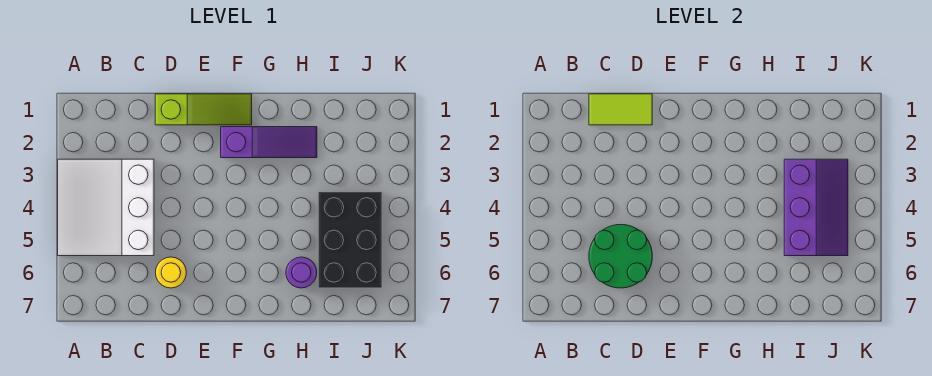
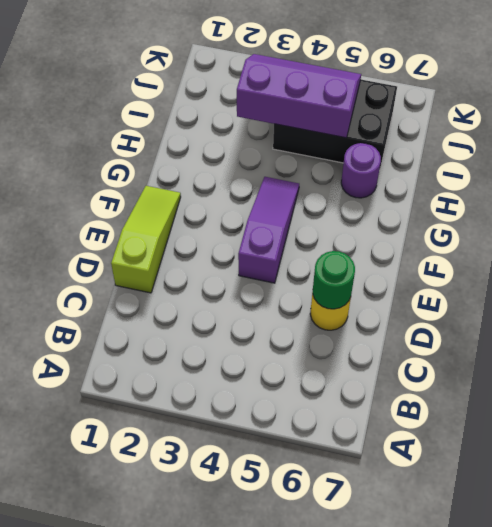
white slope A3:C5 level 1 top C -> none
lime tile C1:D1 level 2 -> none
green round brick C5:D6 level 2 -> green round brick D6 level 2
purple slope F2:H2 level 1 top F -> purple slope E4:G4 level 1 top E

